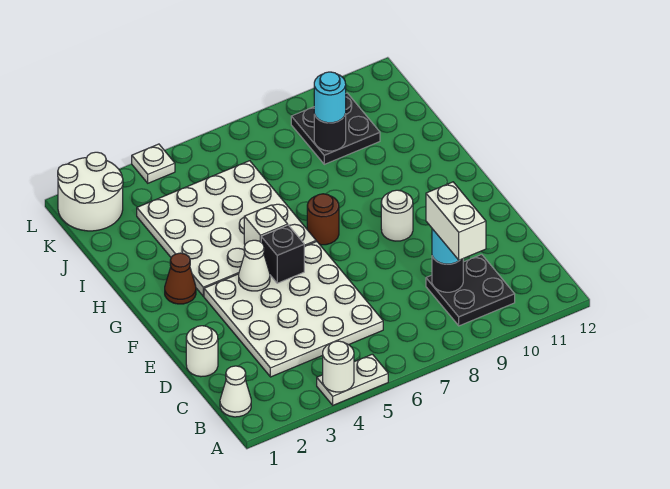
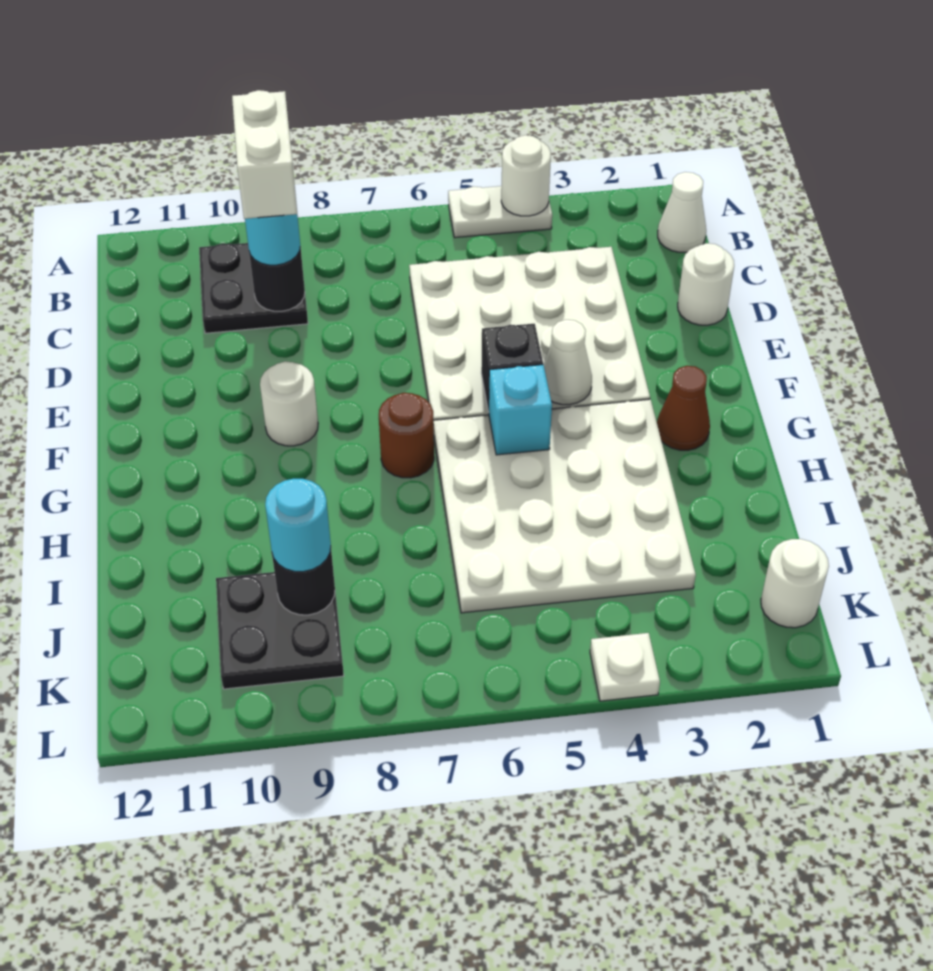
white brick G5 level 2 -> cyan brick G5 level 2
white round brick K1:L2 level 1 -> white round brick K1 level 1

